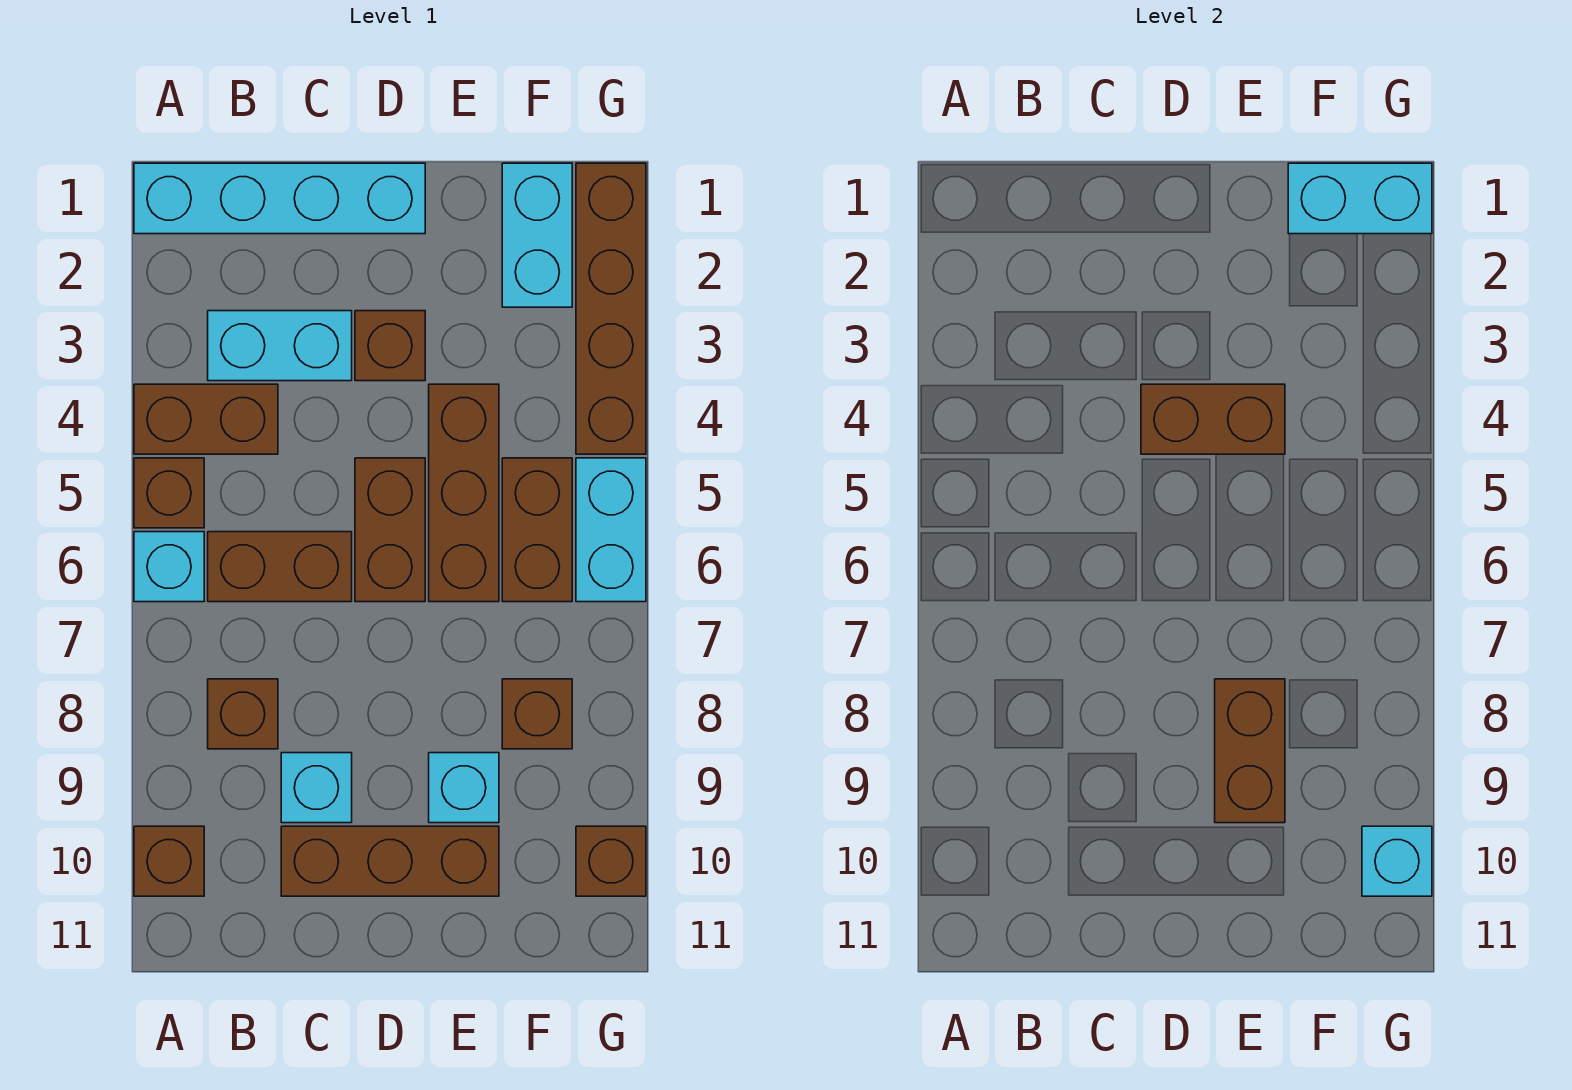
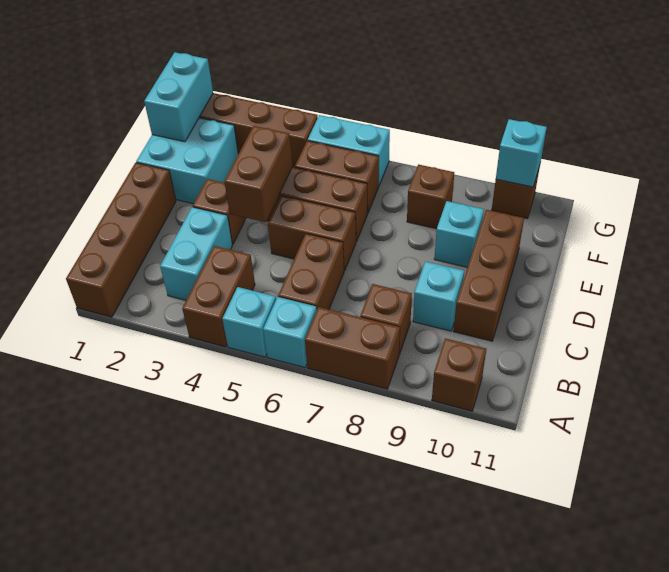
cyan brick A1:D1 level 1 -> brown brick A1:D1 level 1
brown brick A5 level 1 -> cyan brick A5 level 1
brown brick E8:E9 level 2 -> brown brick A7:A8 level 1
cyan brick F1:F2 level 1 -> cyan brick E1:F2 level 1

